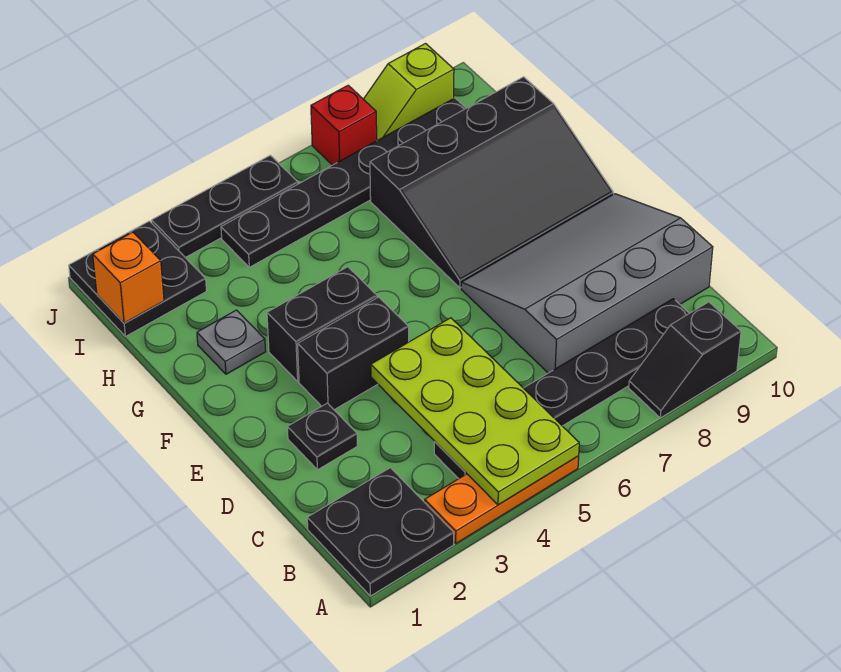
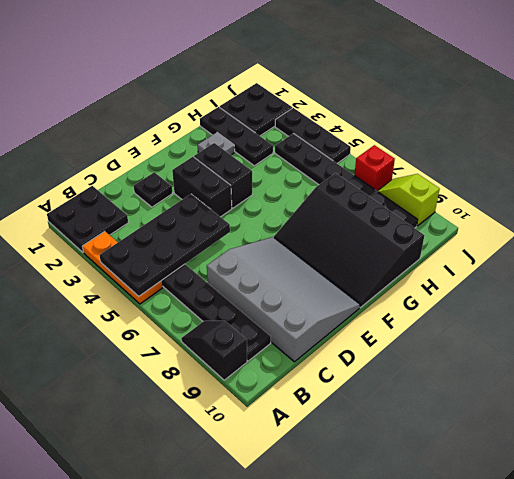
lime plate A4:D5 level 2 -> black plate A4:D5 level 2
none -> black plate H1:H3 level 1
orange brick I1 level 2 -> none

